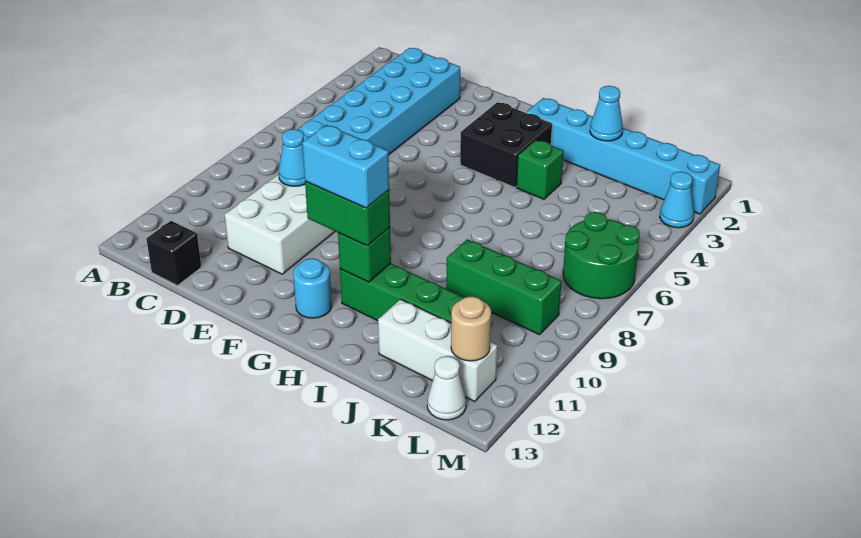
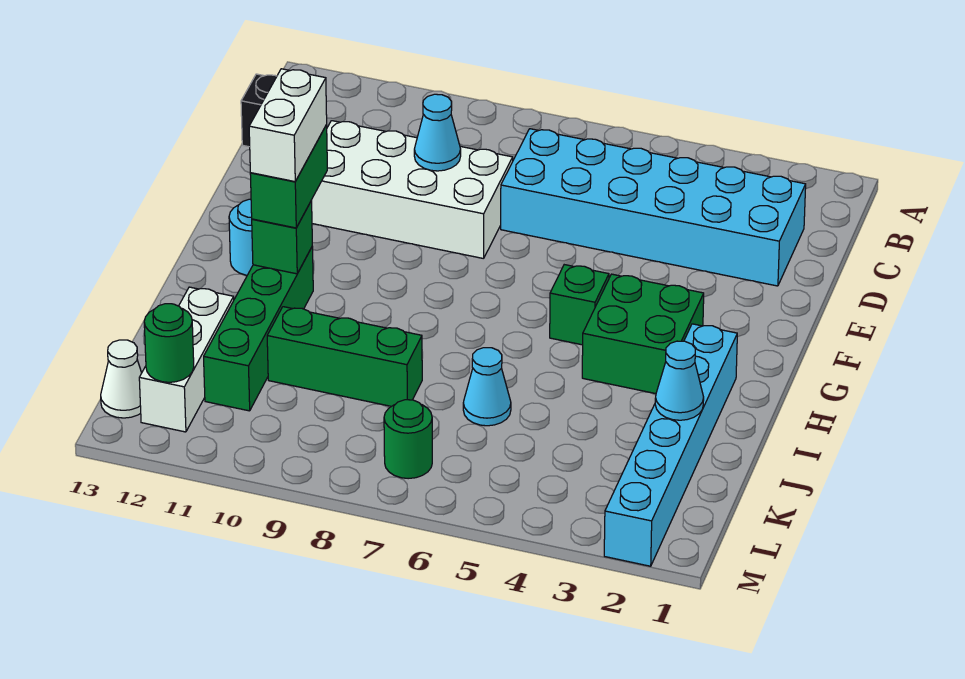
black brick G3:H4 level 1 -> green brick G3:H4 level 1
cyan brick G11:H11 level 4 -> white brick G11:H11 level 4
green brick I4 level 1 -> green brick G5 level 1
green brick J9:L9 level 1 -> green brick J8:J10 level 1
green round brick L6:M7 level 1 -> green round brick L7 level 1
tan round brick L12 level 2 -> green round brick L12 level 2
cyan cone M3 level 1 -> cyan cone J6 level 1

